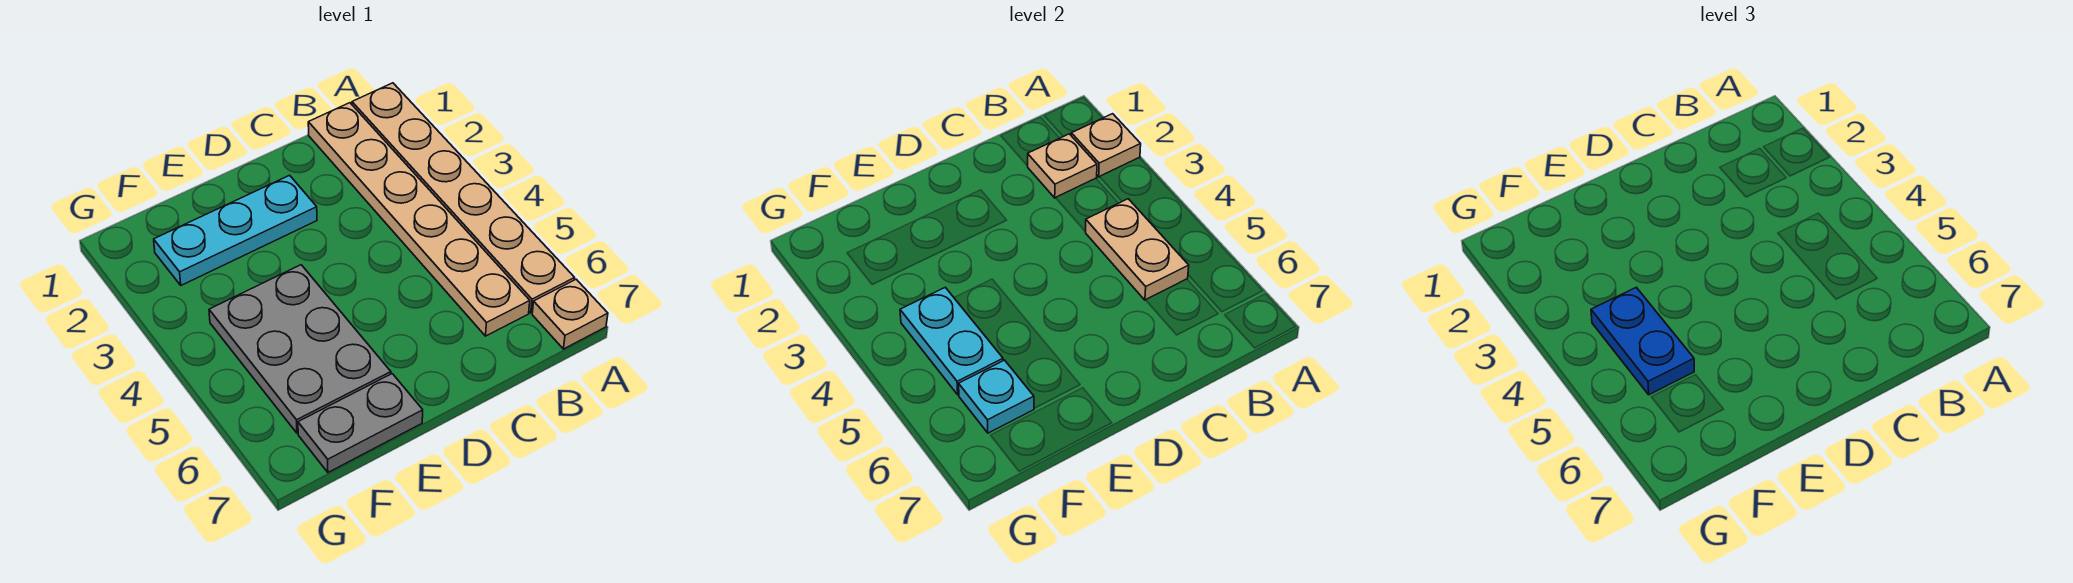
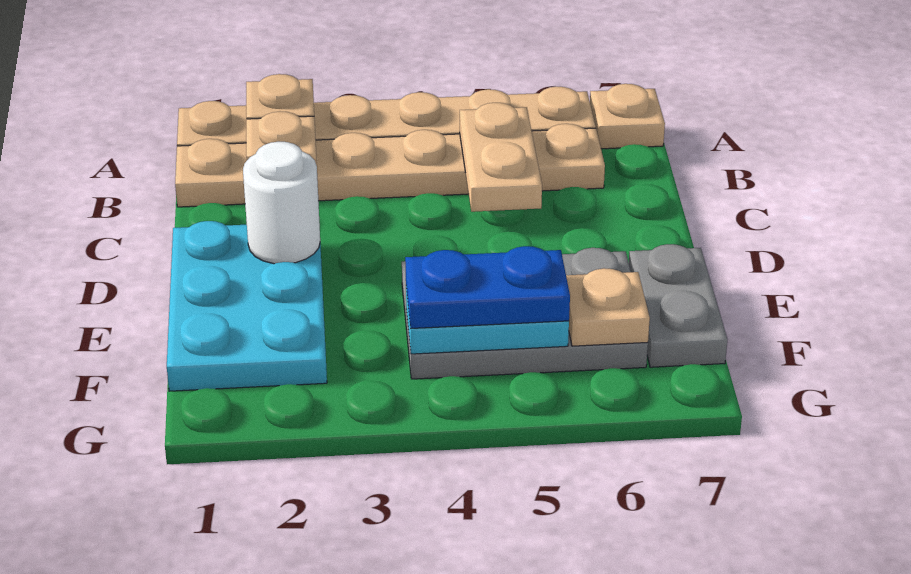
tan plate B4:B5 level 2 -> tan plate B5:C5 level 2
cyan plate D2:F2 level 1 -> cyan plate D1:F2 level 1
none -> white round brick D2 level 2
cyan plate F6 level 2 -> tan plate F6 level 2

